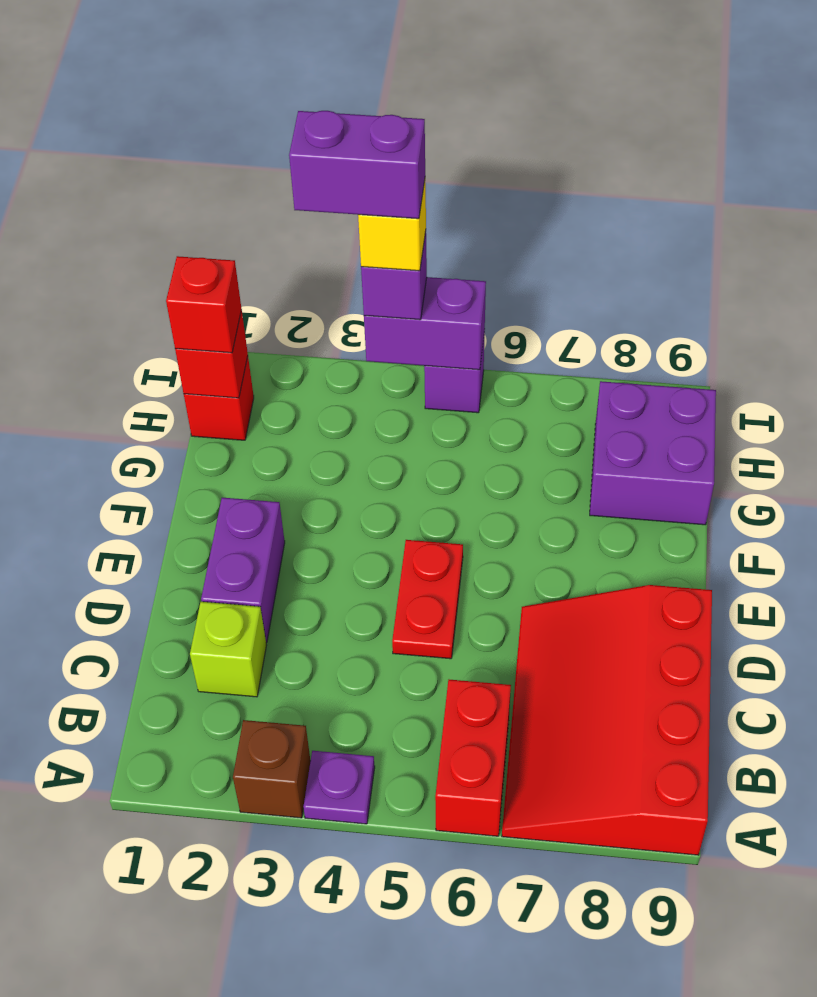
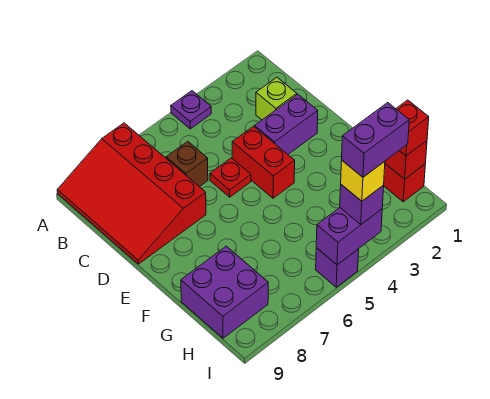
brown brick A3 level 1 -> brown brick C6 level 1
red brick A6:B6 level 1 -> red brick D4:E4 level 1
red slope A7:D9 level 1 top 9 -> red slope A7:D9 level 1 top 7
purple brick D2:E2 level 1 -> purple brick D2:D3 level 1
red plate D5:E5 level 1 -> red plate D5 level 1

